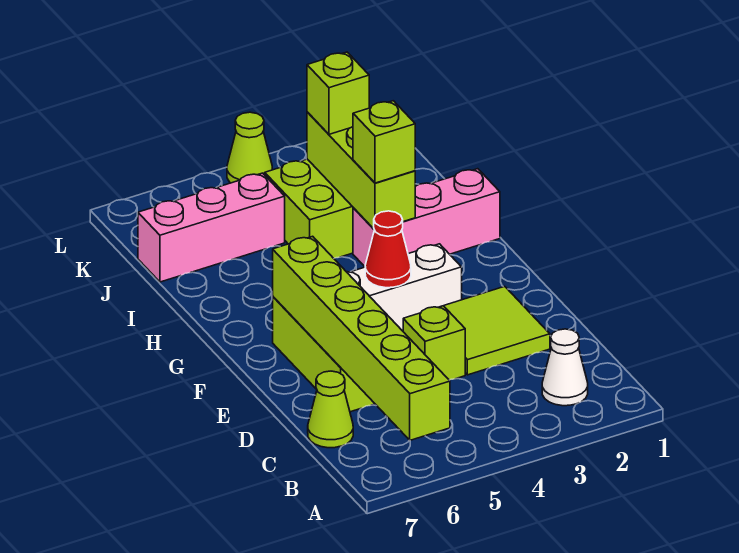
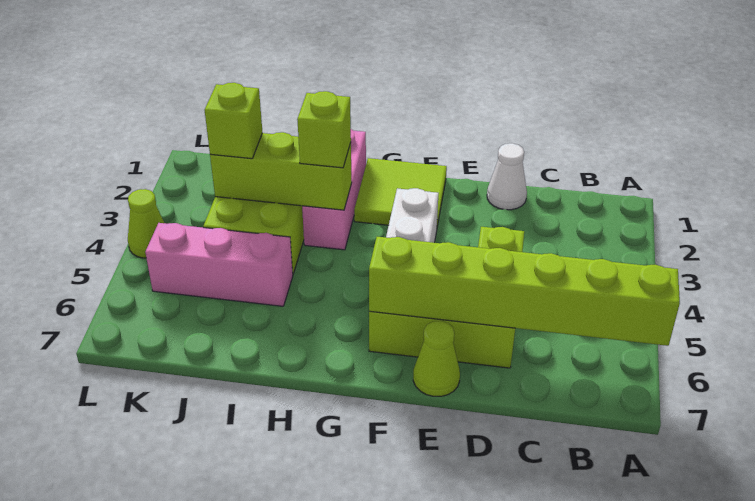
white cone B2 level 1 -> white cone D1 level 1
lime cone C7 level 1 -> lime cone E7 level 1
lime tile D2:E3 level 1 -> lime tile F1:G2 level 1
red cone F4 level 2 -> none
pink brick J5:J7 level 1 -> pink brick I5:K5 level 1

